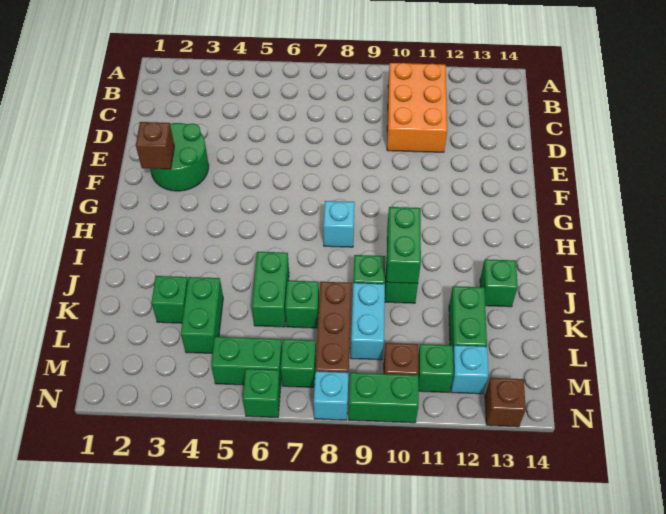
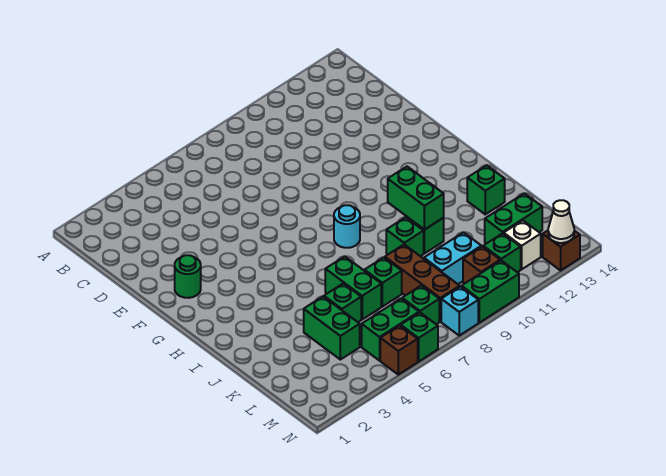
orange brick B10:D11 level 1 -> none
green round brick E2:F3 level 1 -> green round brick F2 level 1
brown brick F2 level 2 -> brown brick N5 level 1
cyan brick H8 level 1 -> cyan round brick H8 level 1
green brick K3 level 1 -> green brick K5 level 1
cyan brick K9:L9 level 1 -> cyan brick L9:L10 level 1
green brick K12:L12 level 1 -> green brick L12:L13 level 1
cyan brick M12 level 1 -> white brick M12 level 1
none -> white cone N13 level 2

